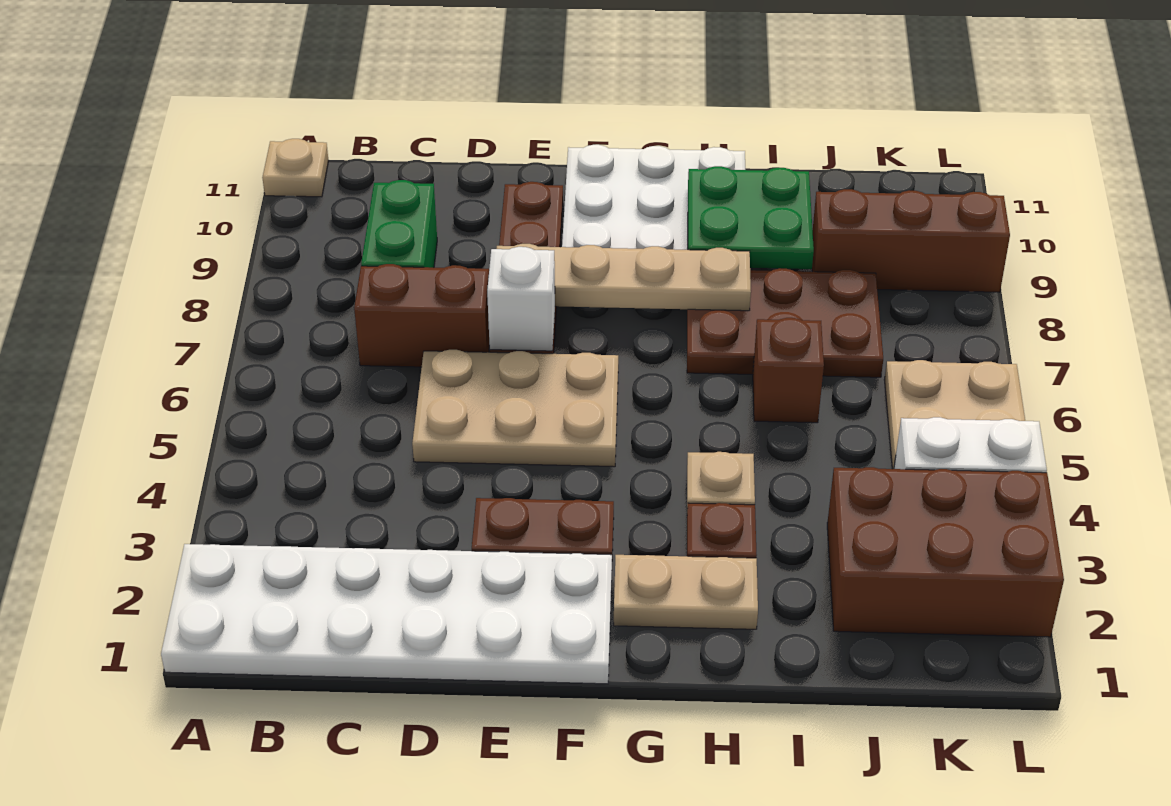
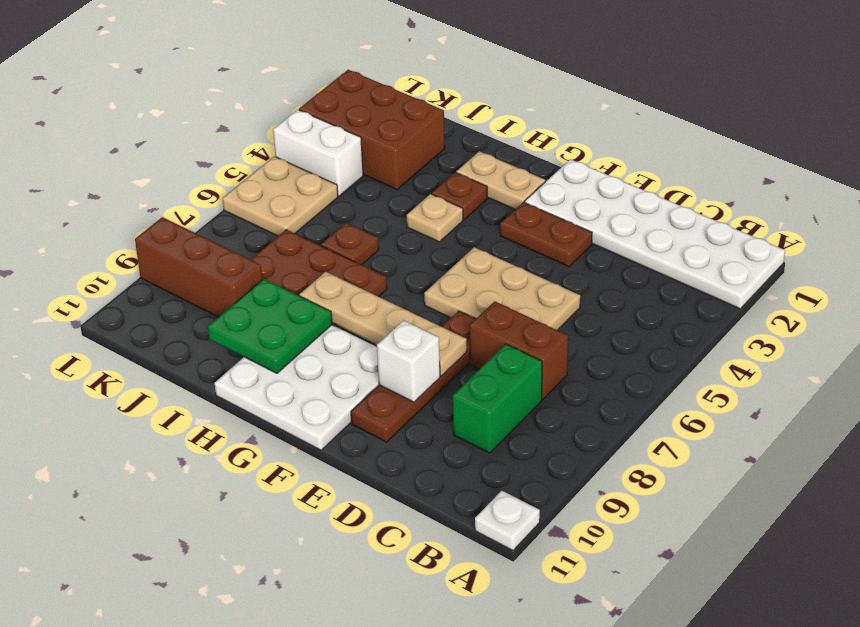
tan plate A11 level 1 -> white plate A11 level 1
white brick E7 level 2 -> white brick E9 level 2
brown brick I6 level 1 -> brown plate I6 level 1

